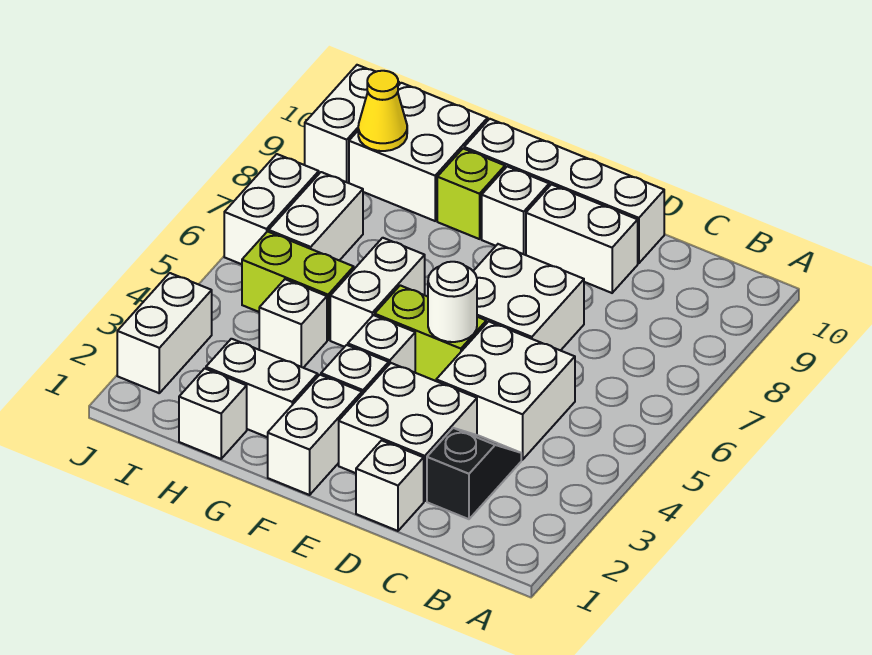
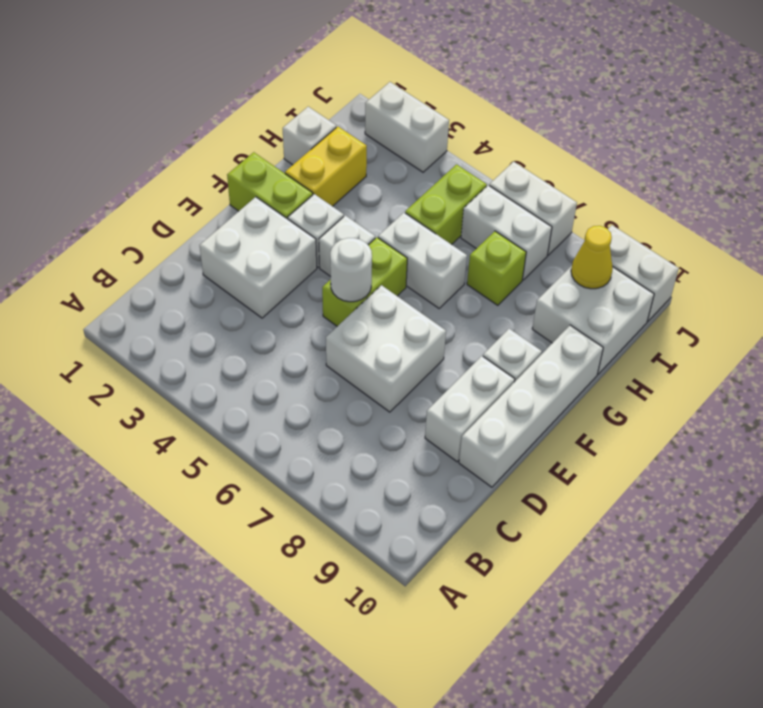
black slope C2:C3 level 1 top 2 -> none
white brick C4:D5 level 1 -> none
white brick D1 level 1 -> none
white brick F1:F2 level 1 -> lime brick F1:F2 level 1
white brick G2:H2 level 1 -> yellow brick G2:H2 level 1
lime brick G9 level 1 -> lime brick H7 level 1
white brick H4 level 1 -> none

